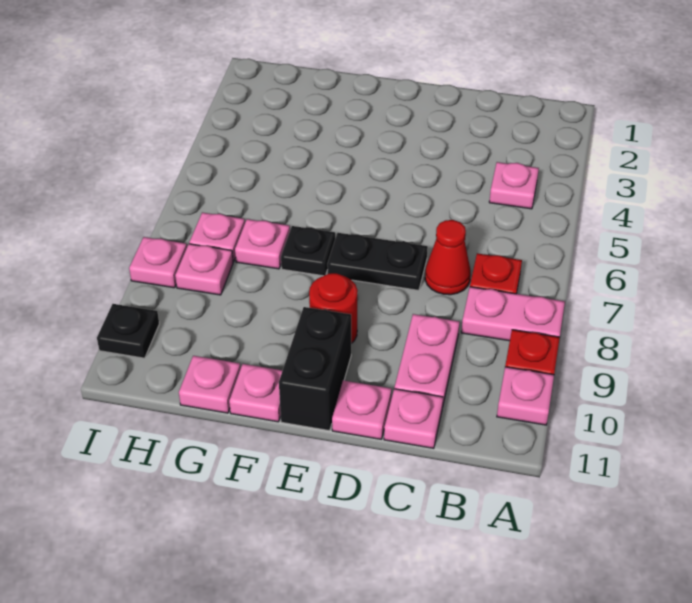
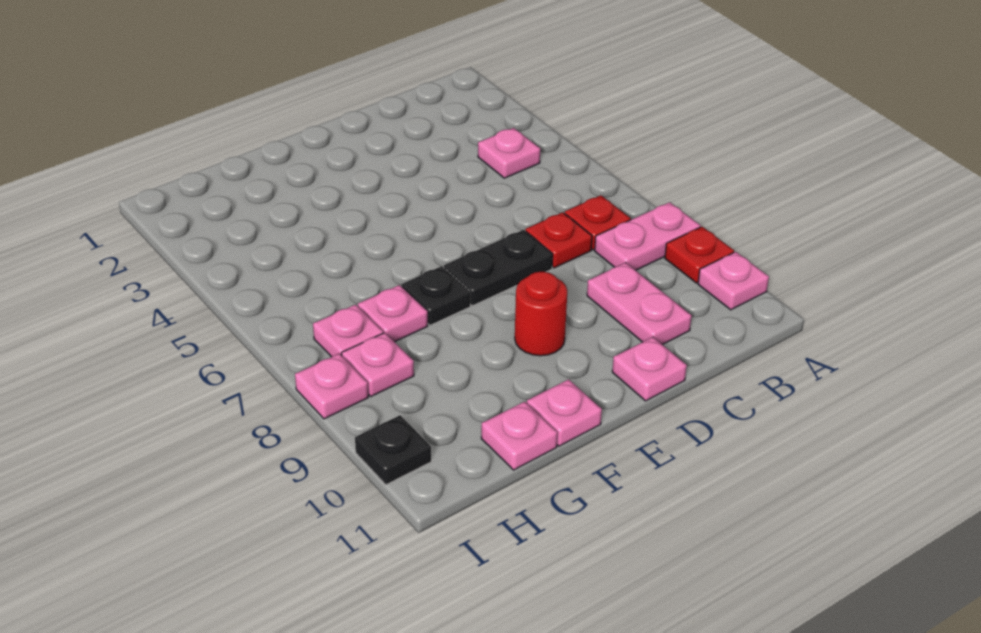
red cone C7 level 1 -> red plate C7 level 1
pink plate C11 level 1 -> none
black brick E10:E11 level 1 -> none

